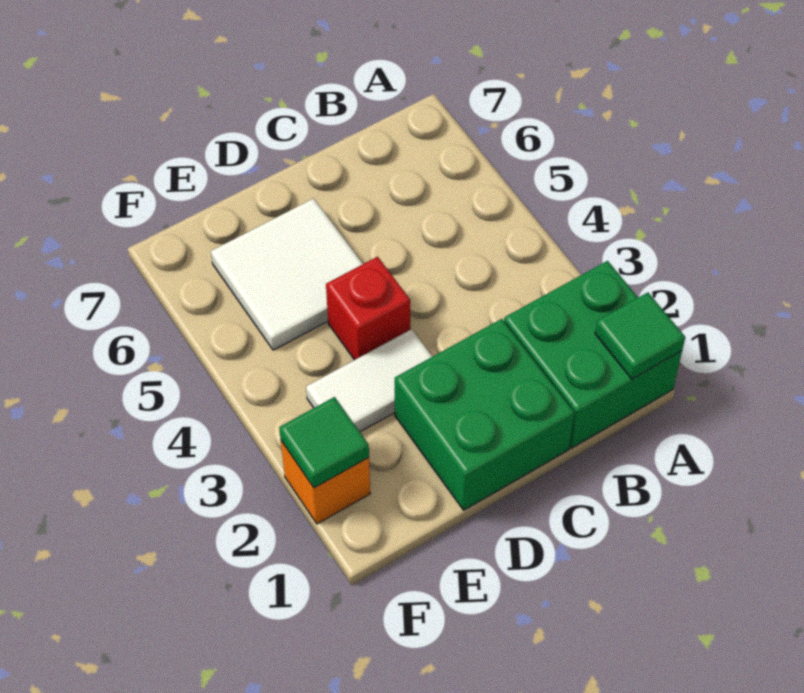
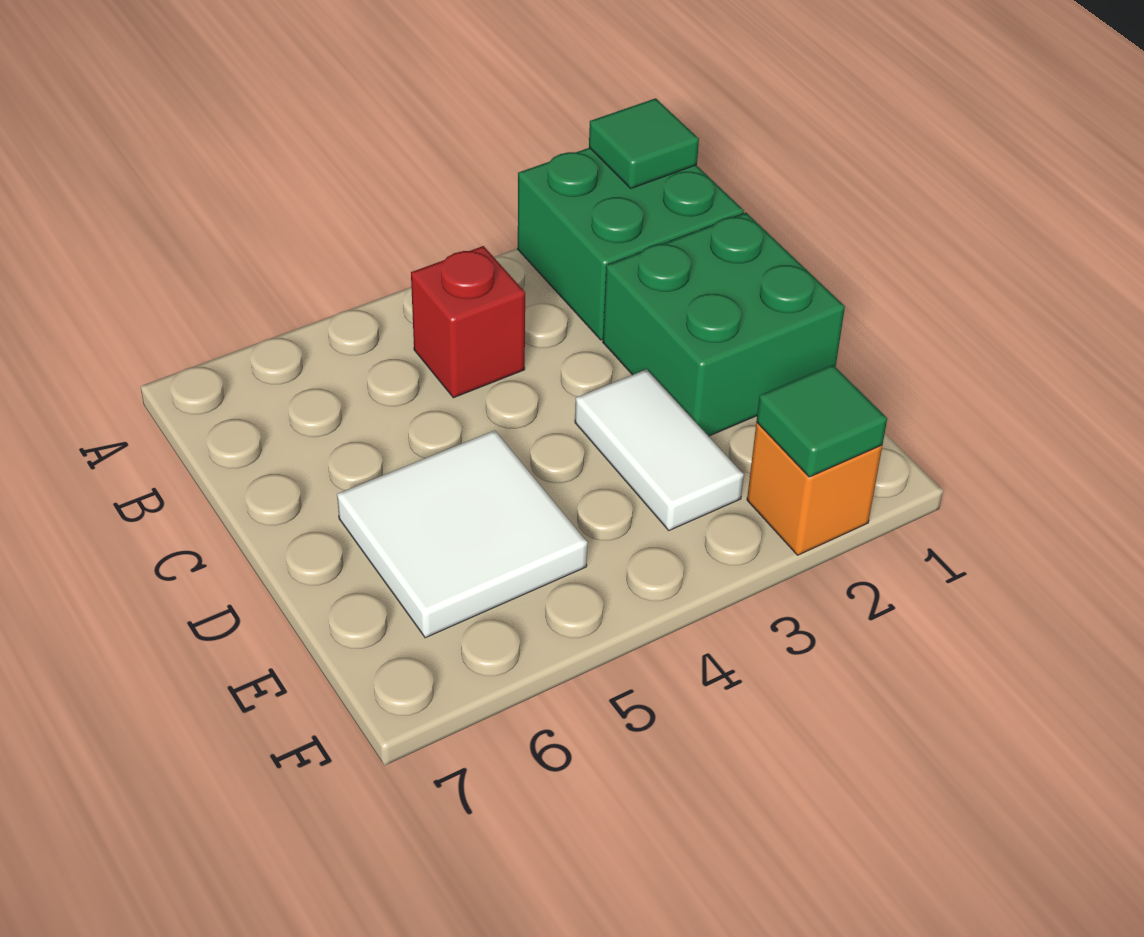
red brick D4 level 1 -> red brick B4 level 1

